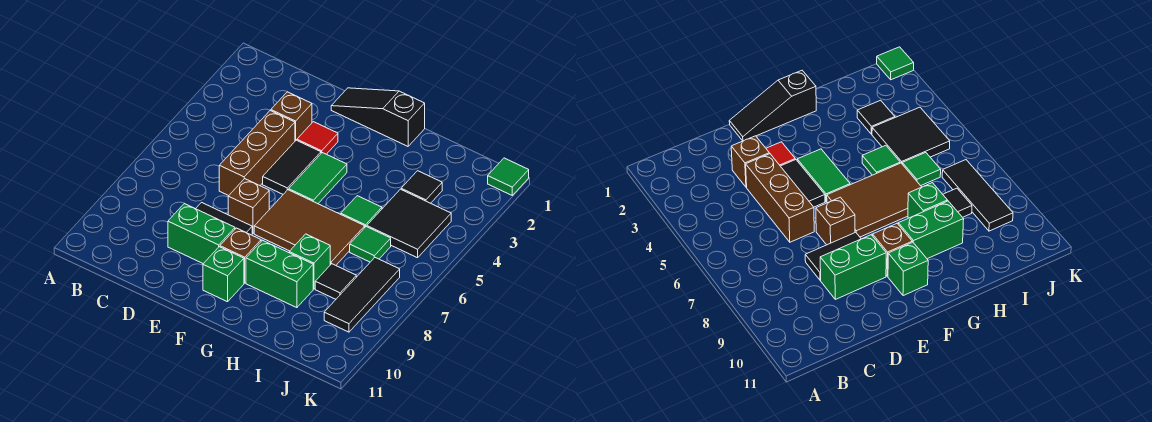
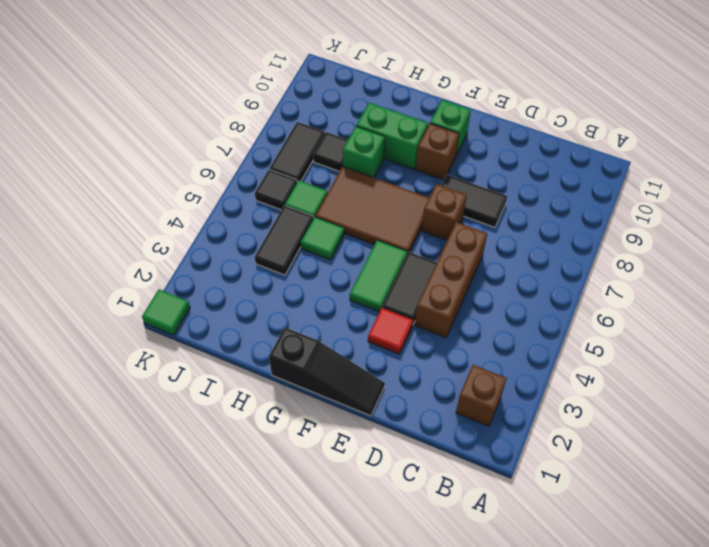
brown brick D3 level 1 -> brown brick B2 level 1
green brick D9:E9 level 1 -> none
black tile I3 level 1 -> black tile J6 level 1
black tile I4:J5 level 1 -> black tile I4:I5 level 1
black tile J7:J9 level 1 -> black tile J7:J8 level 1

